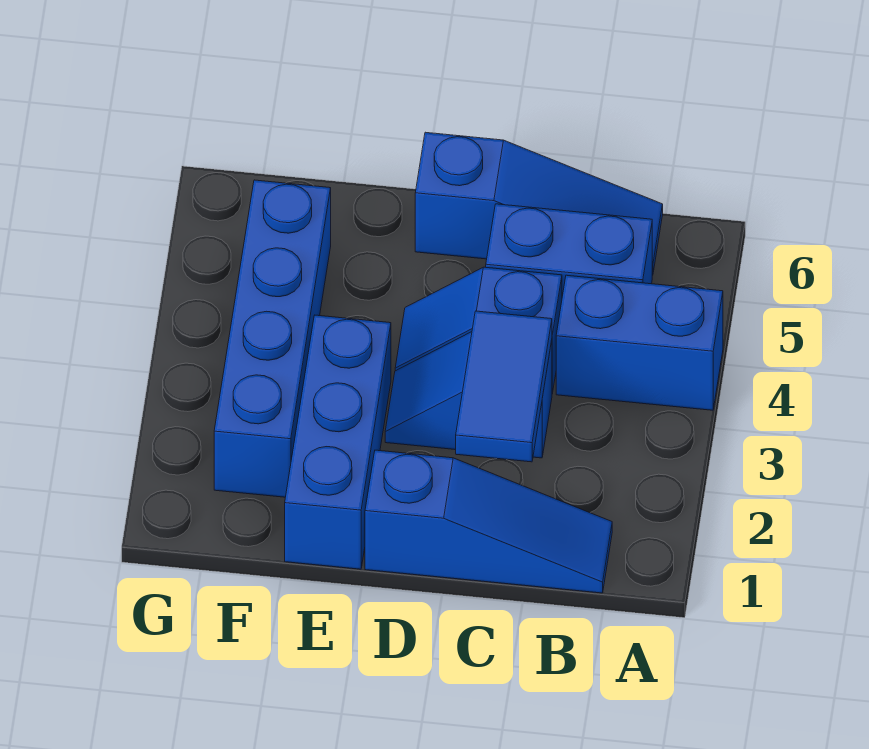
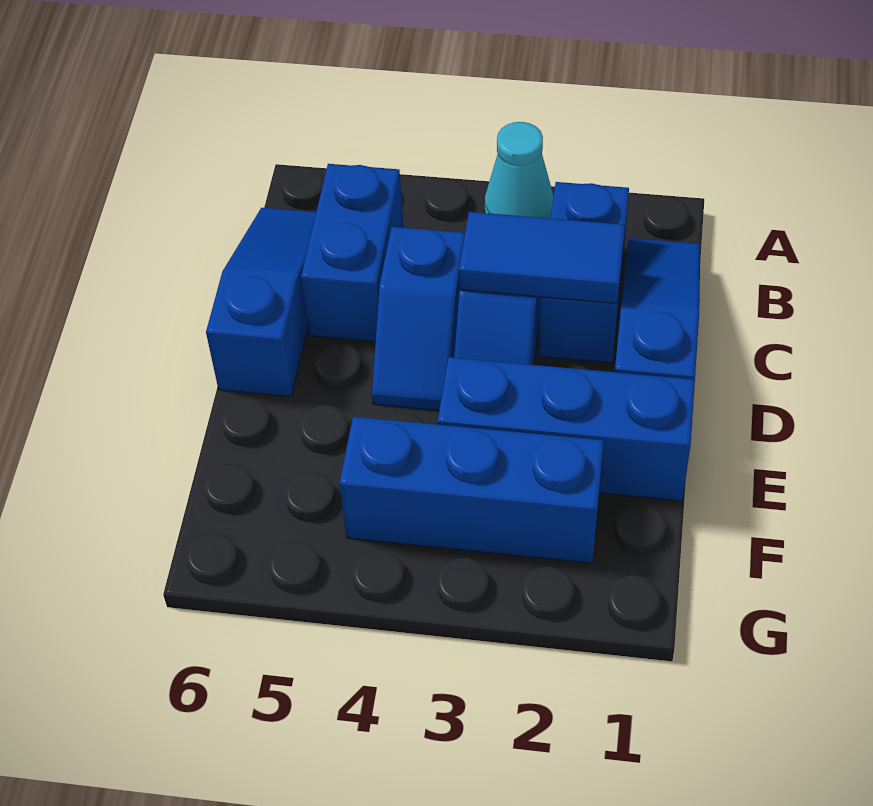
none -> cyan cone A3 level 1
blue brick A4:B4 level 1 -> blue brick B2:C2 level 1
blue brick F2:F5 level 1 -> blue brick F2:F4 level 1

